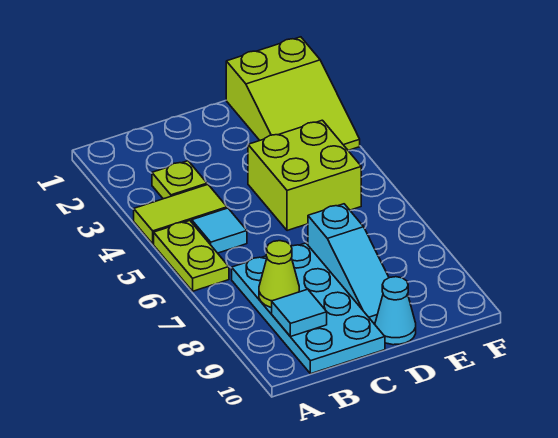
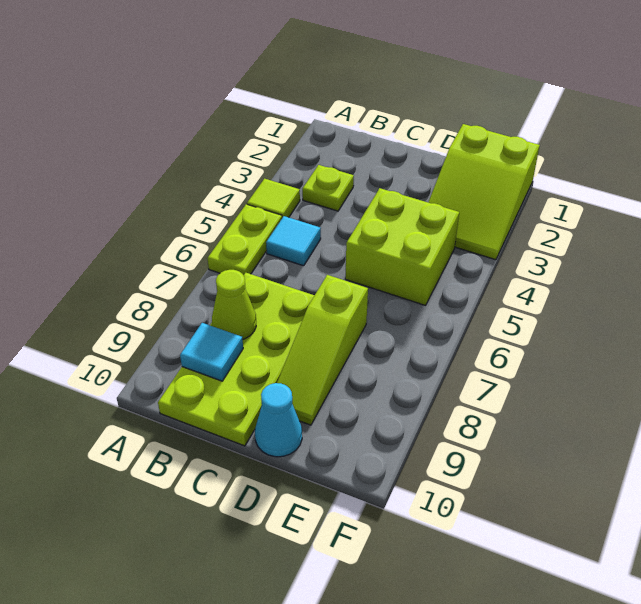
lime tile A4:B4 level 1 -> lime tile A4 level 1
cyan plate B7:C10 level 1 -> lime plate B7:C10 level 1
cyan slope D7:D9 level 1 top 7 -> lime slope D7:D9 level 1 top 7

